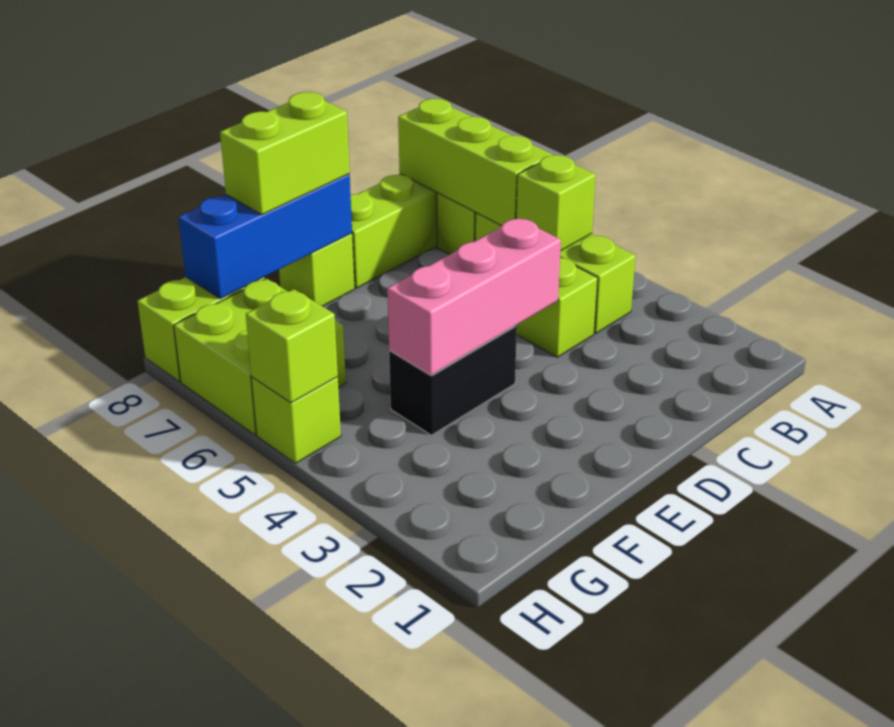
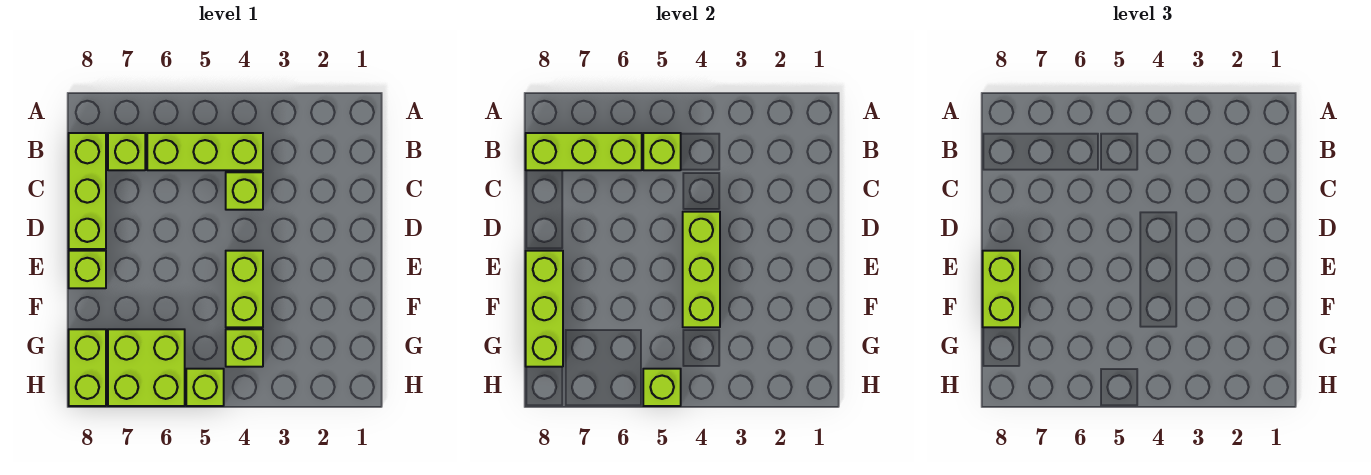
pink brick D4:F4 level 2 -> lime brick D4:F4 level 2
black brick E4:F4 level 1 -> lime brick E4:F4 level 1
blue brick E8:G8 level 2 -> lime brick E8:G8 level 2
none -> lime brick G4 level 1

